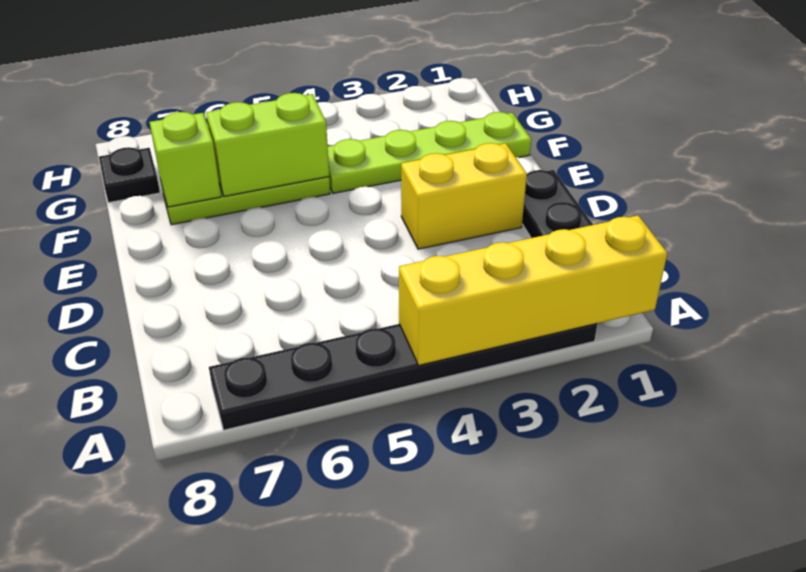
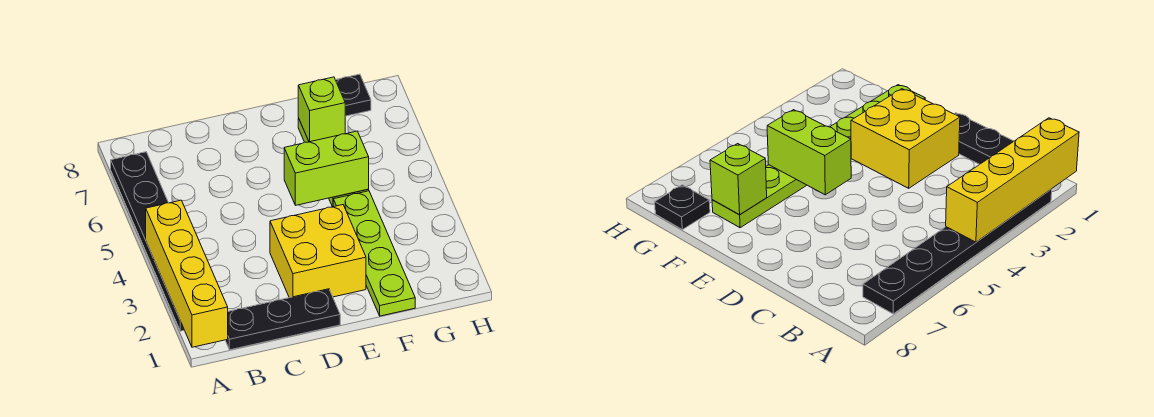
yellow brick D2:D3 level 1 -> yellow brick D2:E3 level 1
lime brick F5:F6 level 2 -> lime brick E5:F5 level 2

